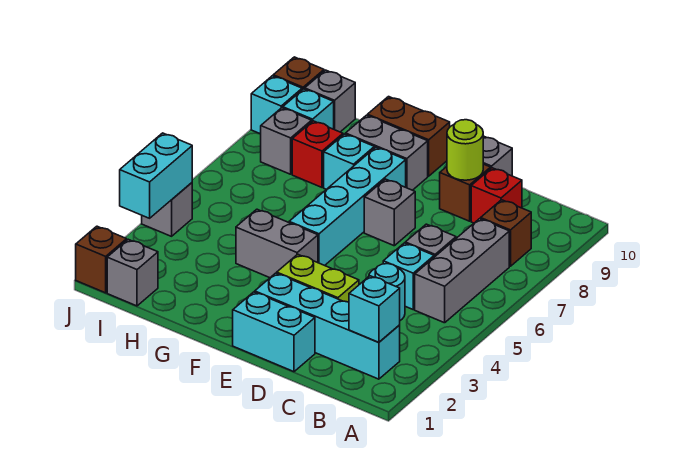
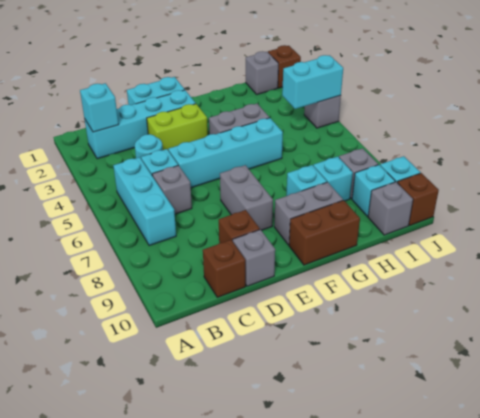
grey brick B5:B7 level 1 -> cyan brick B5:B7 level 1
brown brick B8 level 1 -> brown brick C10 level 1
red brick C9 level 1 -> none
lime round brick D9 level 2 -> none
grey brick E7 level 1 -> grey brick E7:E8 level 1
cyan brick F5:F8 level 1 -> cyan brick D5:G5 level 1
red brick H8 level 1 -> cyan brick H8 level 1
cyan brick J3:J4 level 2 -> cyan brick I4:J4 level 2

